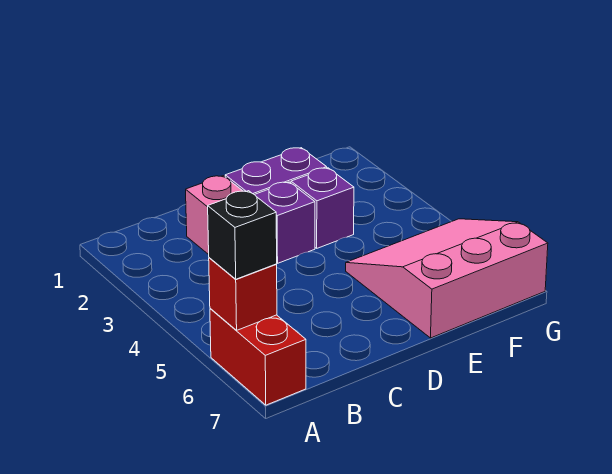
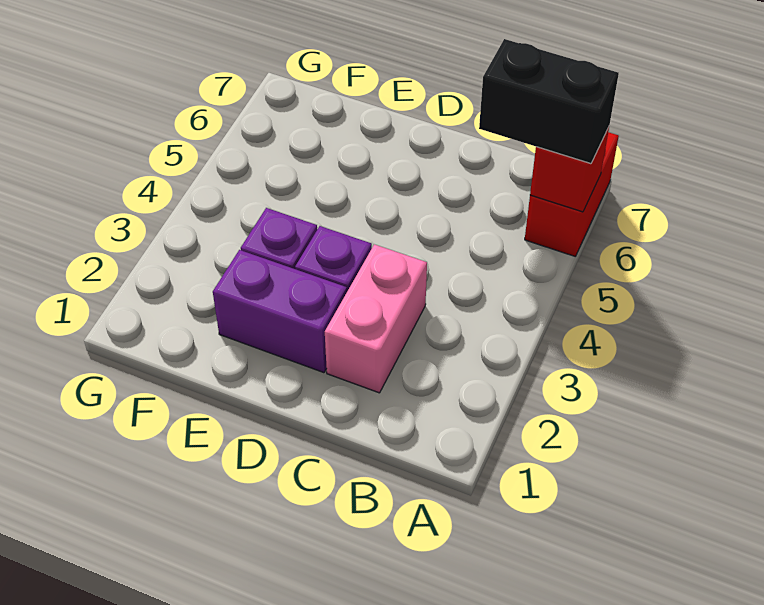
black brick A6 level 3 -> black brick A6:B6 level 3
pink slope E5:G7 level 1 top 7 -> none

